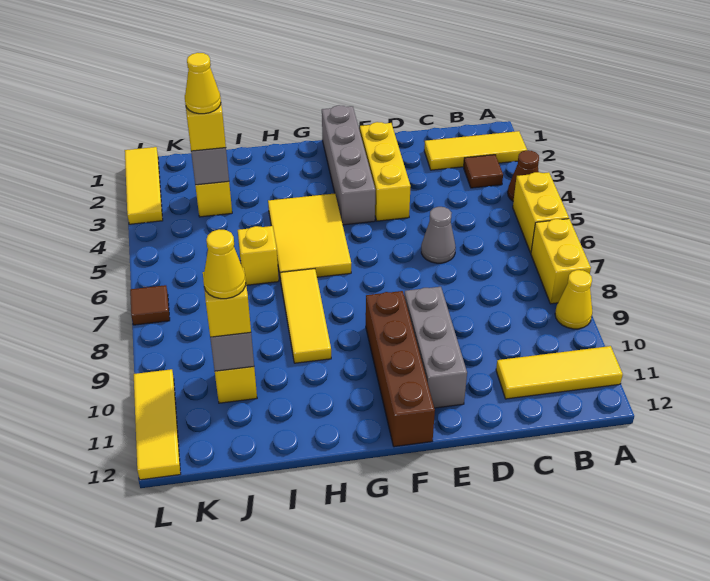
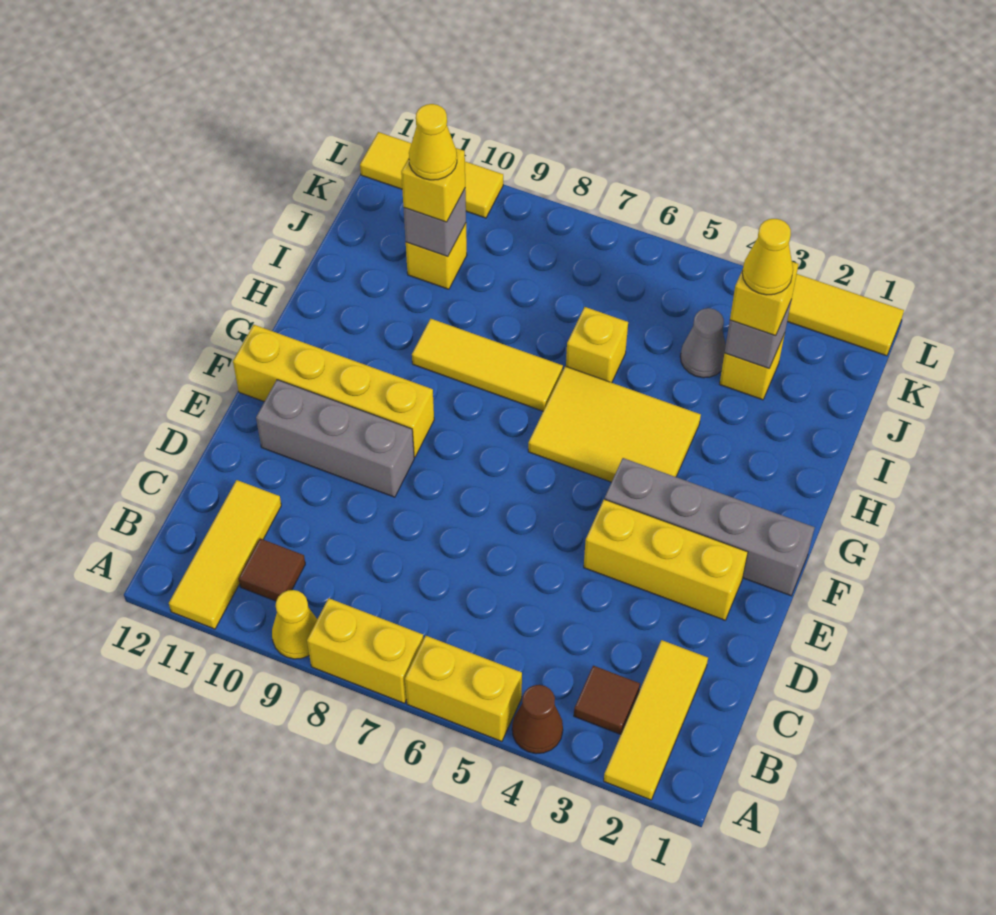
grey cone D6 level 1 -> grey cone J4 level 1
brown brick F9:F12 level 1 -> yellow brick F9:F12 level 1
brown tile L7 level 1 -> brown tile B10 level 1

